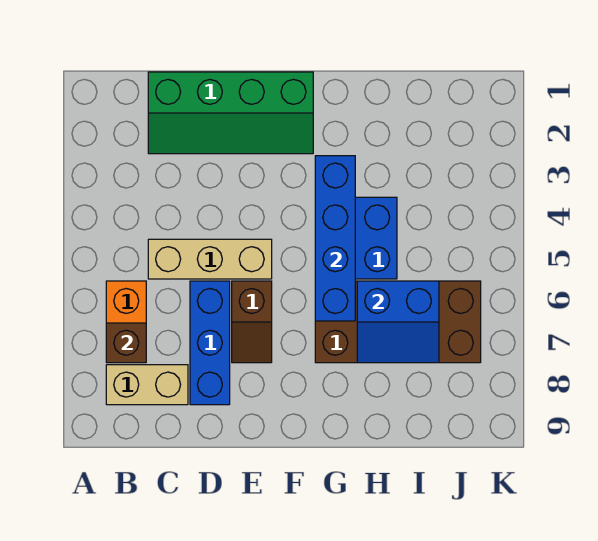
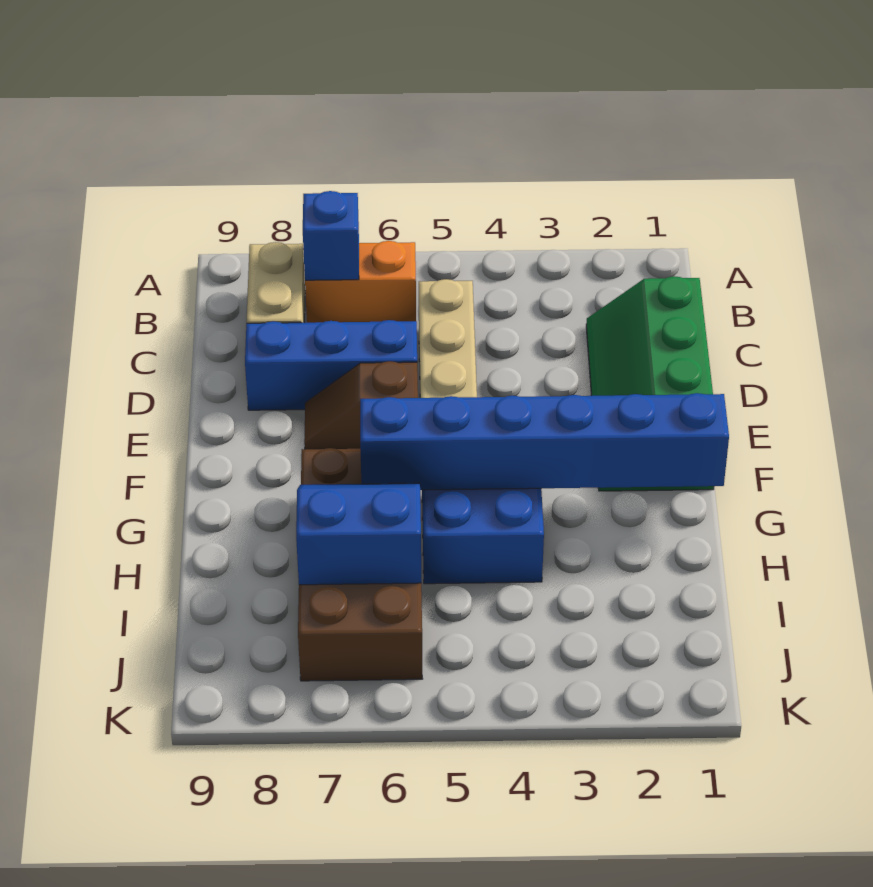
brown brick B7 level 2 -> blue brick B7 level 2
blue brick G3:G6 level 2 -> blue brick G1:G6 level 2
blue slope H6:I7 level 2 top 6 -> blue slope H6:I7 level 2 top I

